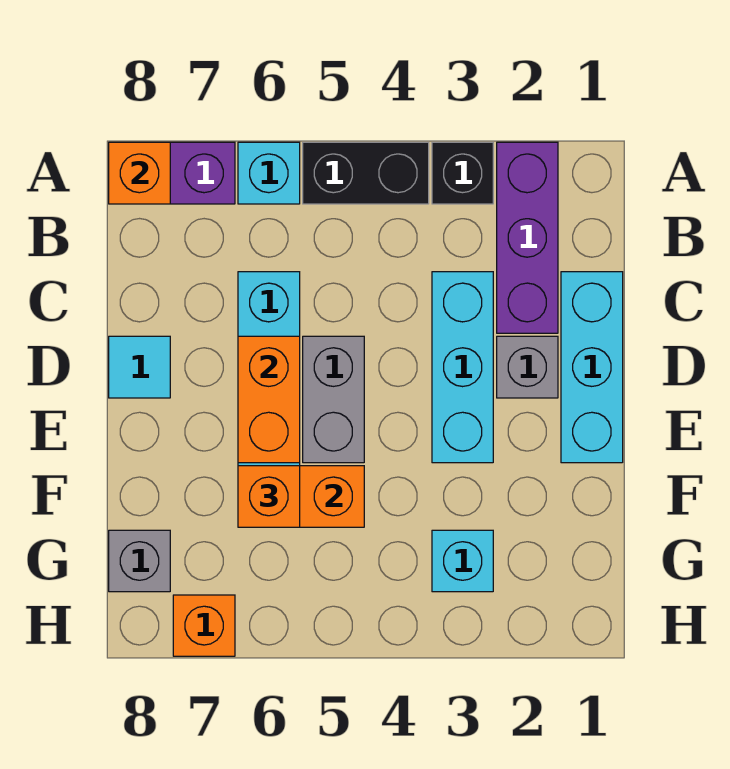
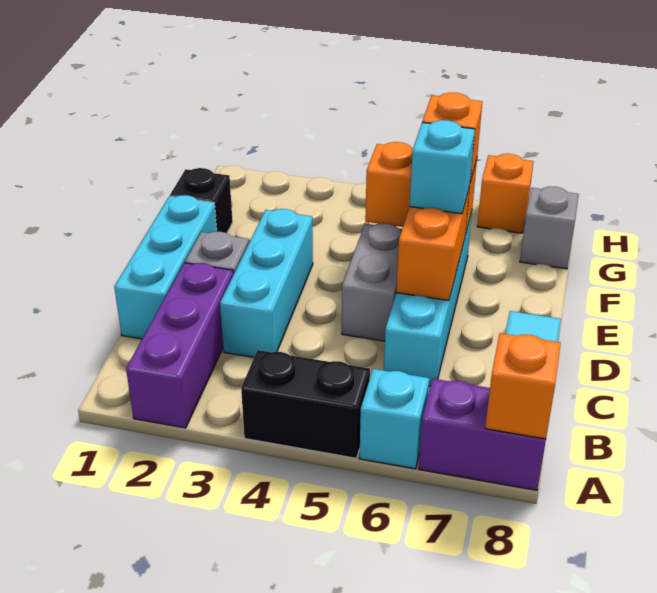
black brick A3 level 1 -> black brick F1 level 1
cyan brick G3 level 1 -> cyan brick E6 level 3

